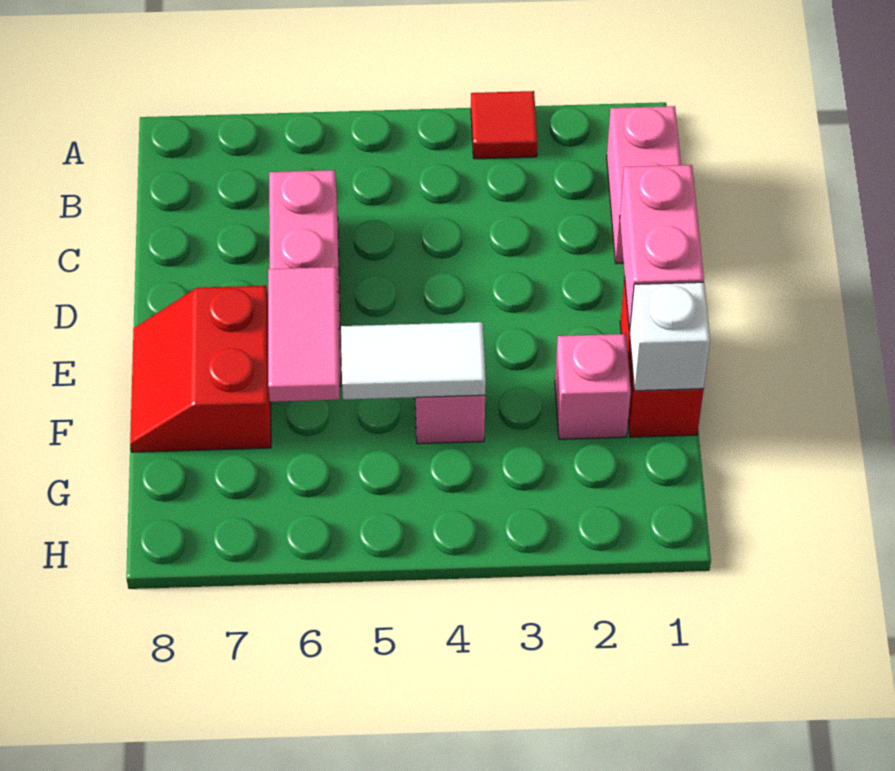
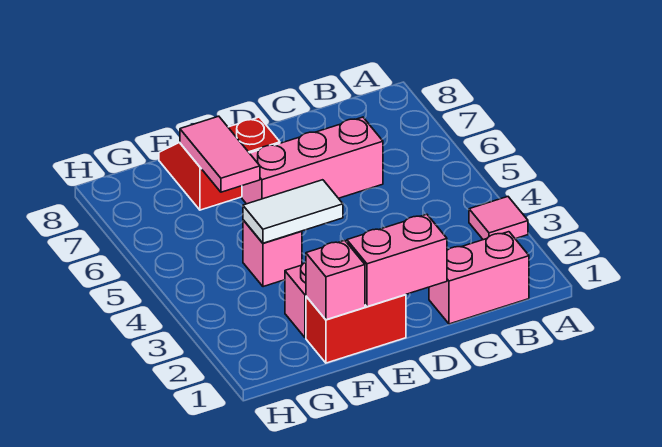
red tile A3 level 1 -> pink tile A3 level 1
pink tile E6:F6 level 2 -> pink tile F6:F7 level 2
white brick F1 level 2 -> pink brick F1 level 2
white tile F4:F5 level 2 -> white tile E4:F4 level 2

